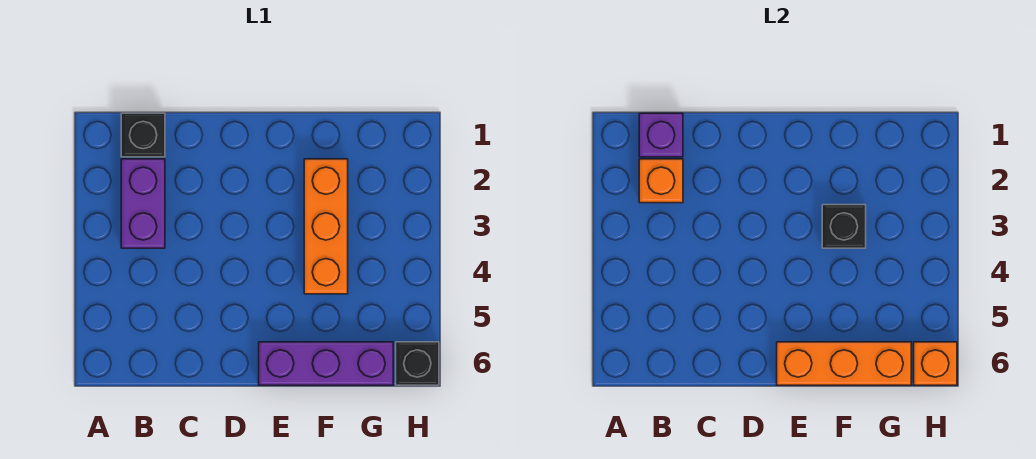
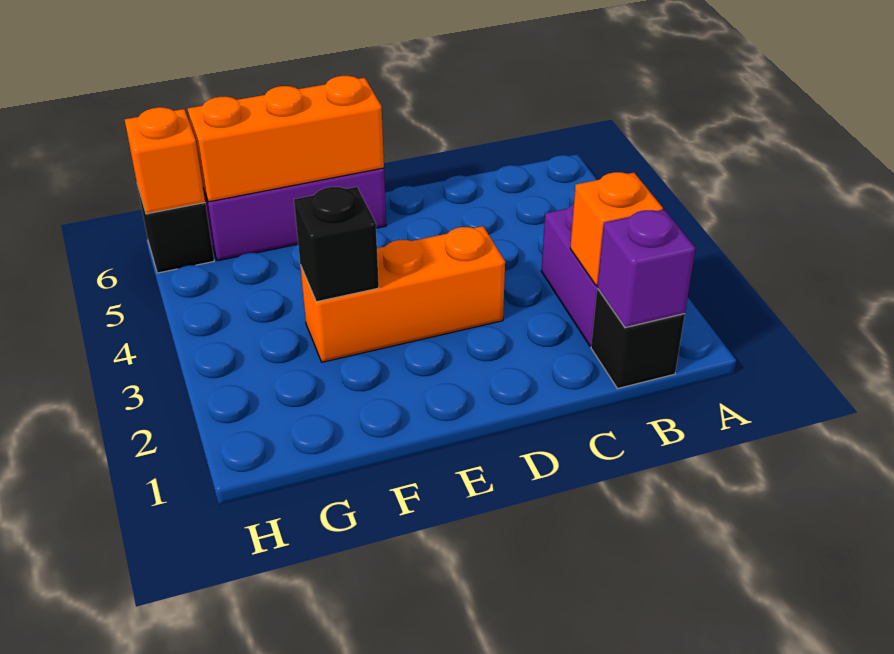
orange brick F2:F4 level 1 -> orange brick D3:F3 level 1

